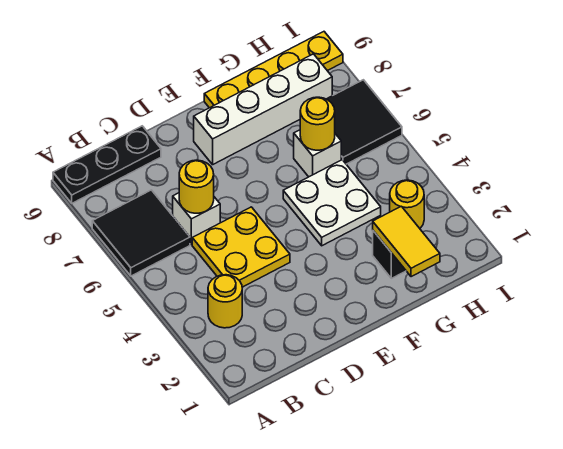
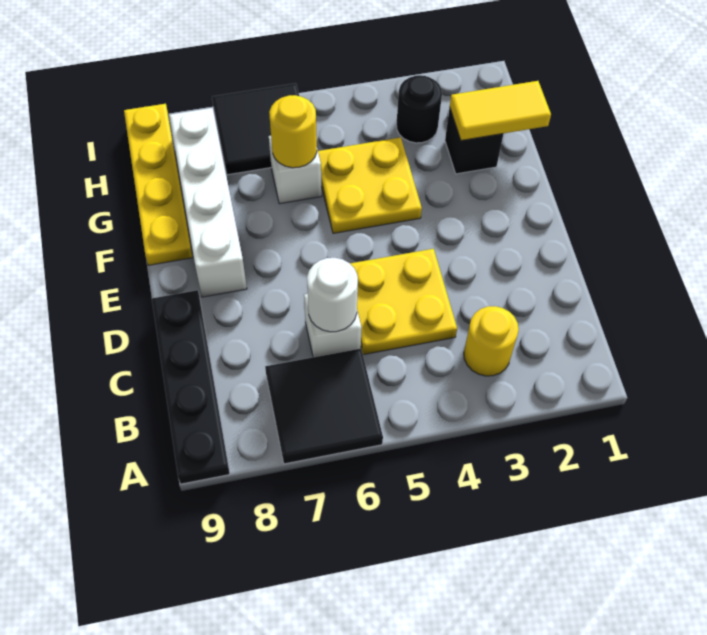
black plate A9:C9 level 1 -> black plate A9:D9 level 1
yellow round brick C6 level 2 -> white round brick C6 level 2
white plate F4:G5 level 1 -> yellow plate F4:G5 level 1
yellow round brick H3 level 1 -> black round brick H3 level 1

